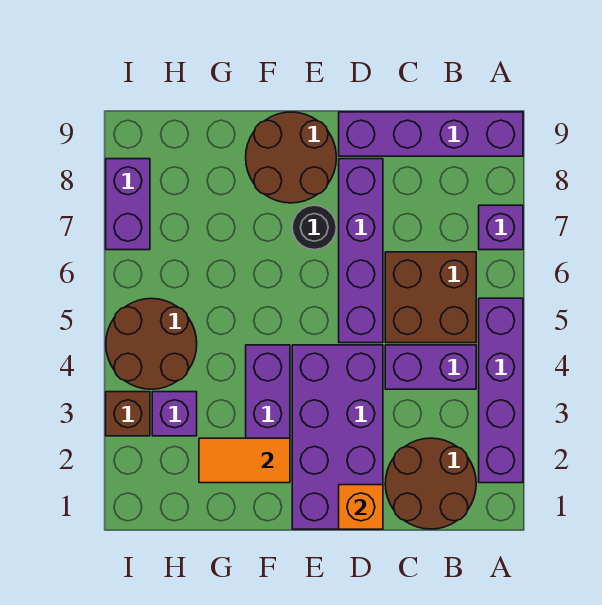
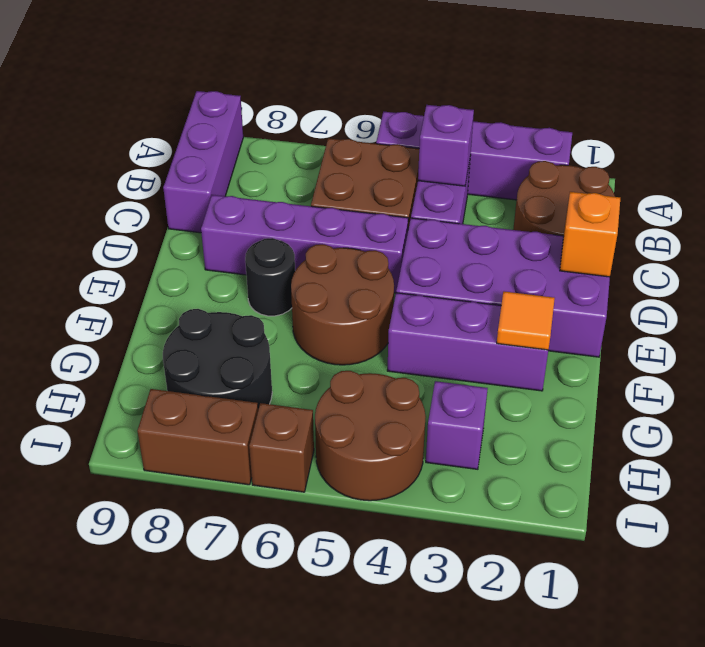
purple brick A7 level 1 -> purple brick B4 level 2
purple brick A9:D9 level 1 -> purple brick A9:C9 level 1
brown round brick E8:F9 level 1 -> brown round brick E5:F6 level 1
orange tile F2:G2 level 2 -> orange tile F2 level 2
none -> black round brick G7:H8 level 1
brown brick I3 level 1 -> brown brick I6 level 1
purple brick I7:I8 level 1 -> brown brick I7:I8 level 1

